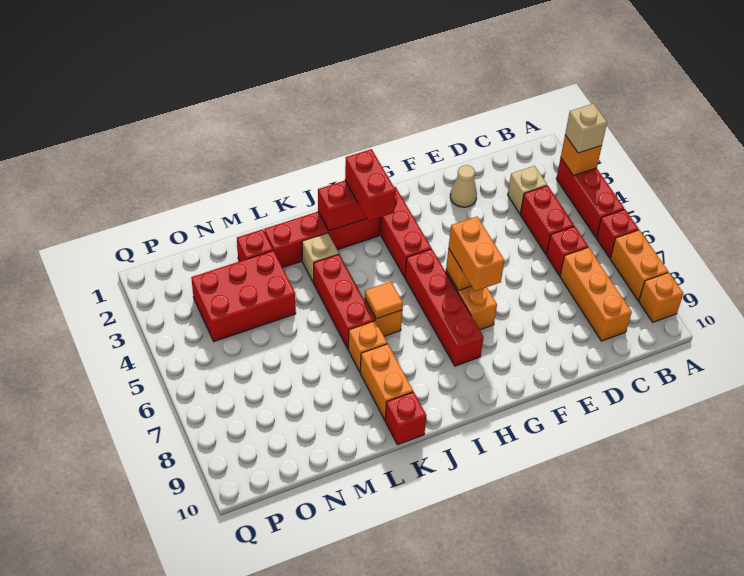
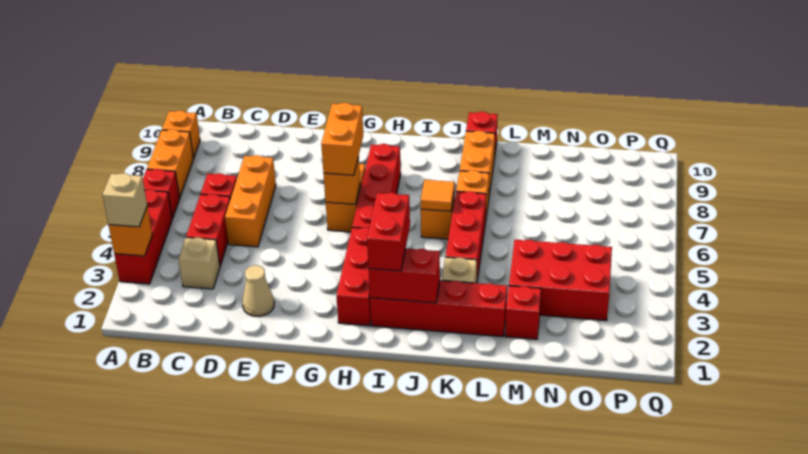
orange brick C7:C9 level 1 -> orange brick D5:D7 level 1

